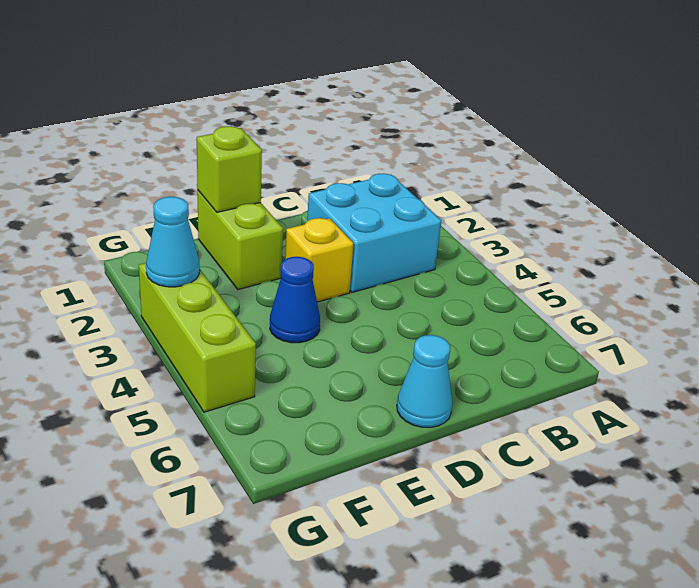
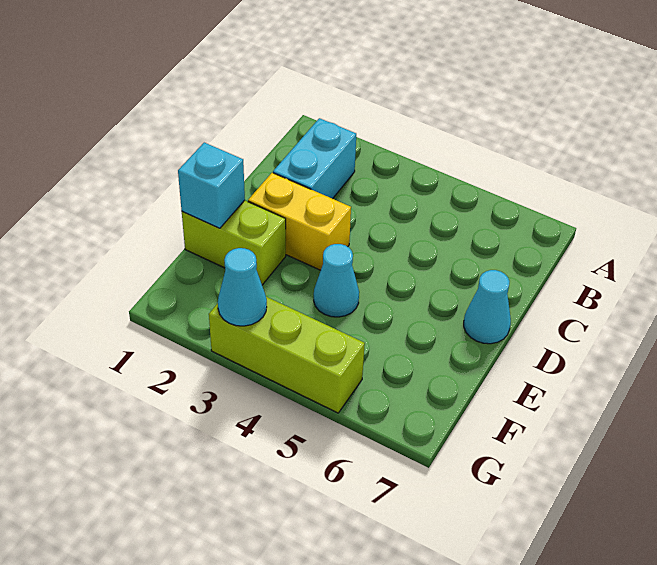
cyan brick B2:C3 level 1 -> cyan brick B2:C2 level 1
yellow brick D3 level 1 -> yellow brick D2:D3 level 1
lime brick E1 level 2 -> cyan brick E1 level 2
blue cone E4 level 1 -> cyan cone E4 level 1

